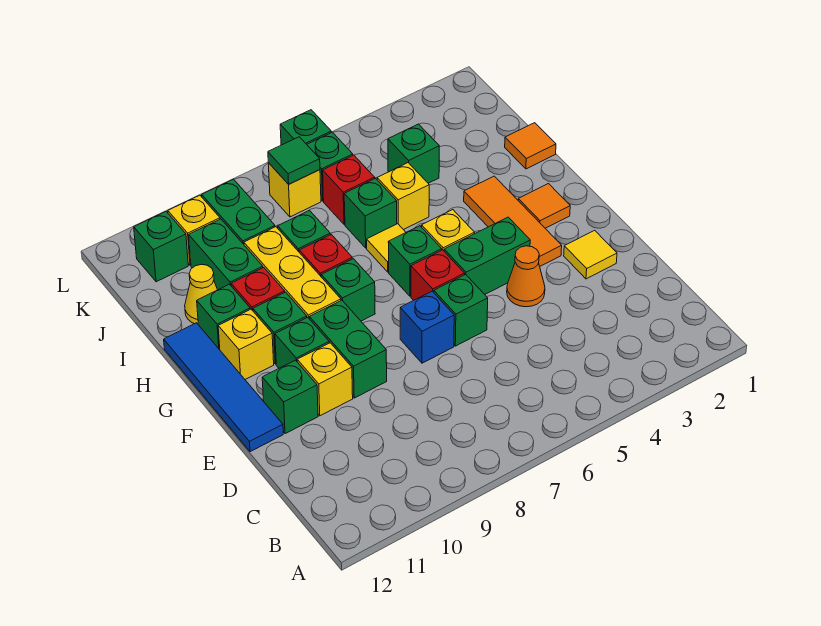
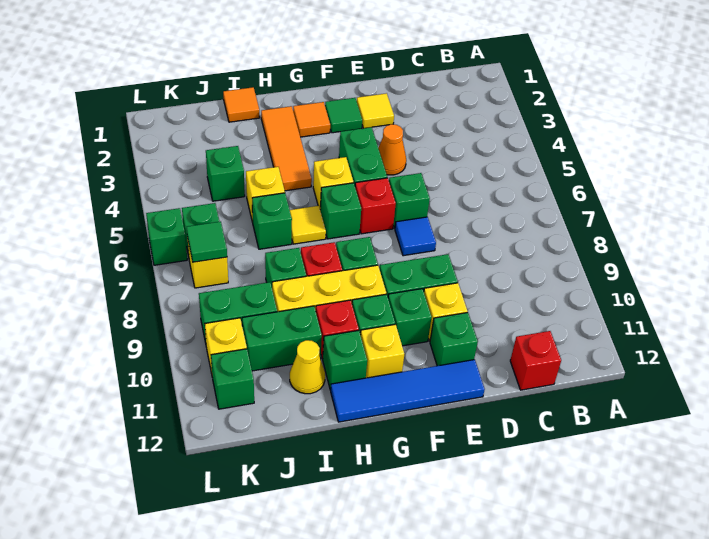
blue brick E7 level 1 -> blue tile E7 level 1
none -> green tile F2 level 1
orange tile F3:H3 level 1 -> orange tile H2:H4 level 1
red brick J6 level 1 -> red brick C12 level 1

